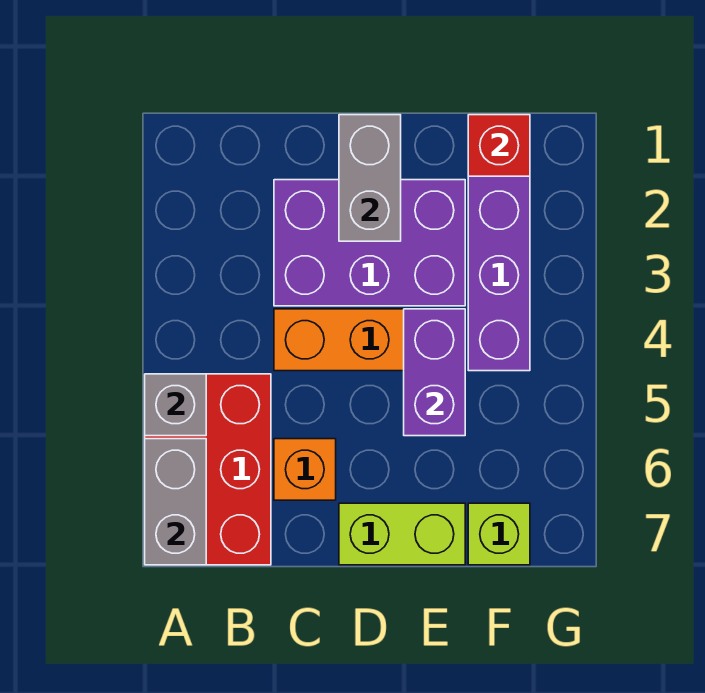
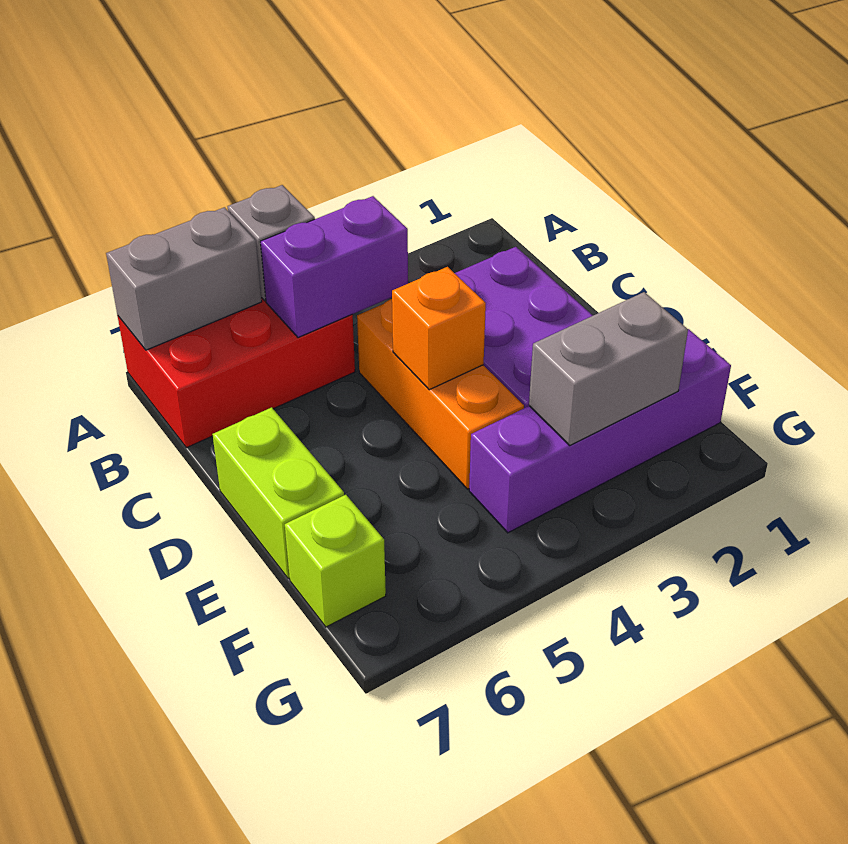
orange brick C6 level 1 -> orange brick D4 level 2
grey brick D1:D2 level 2 -> grey brick F2:F3 level 2
purple brick E4:E5 level 2 -> purple brick B4:B5 level 2
red brick F1 level 2 -> none

